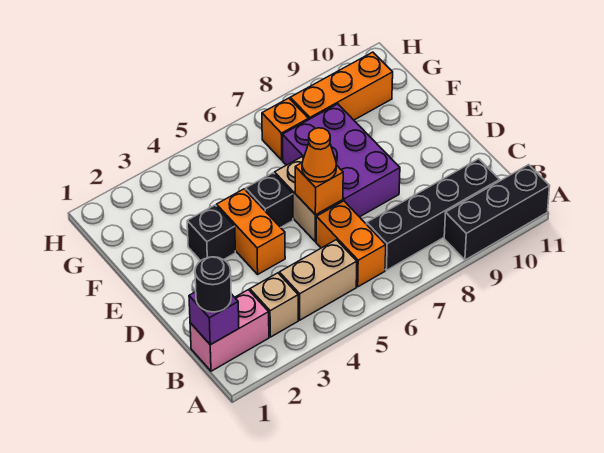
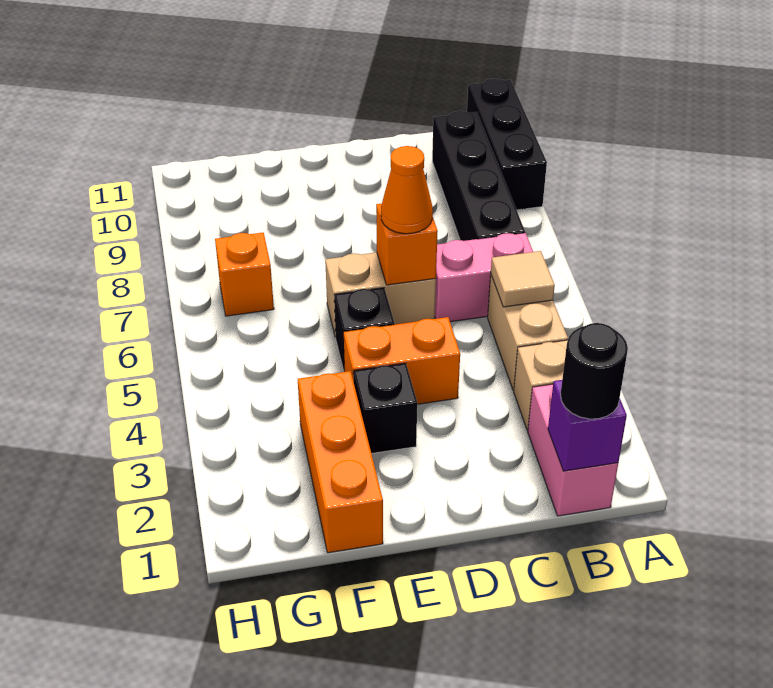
none -> tan tile B5 level 2
orange brick B6:C6 level 1 -> pink brick B6:C6 level 1
purple brick D7:F8 level 1 -> none
orange brick G8:G10 level 1 -> orange brick F1:F3 level 1

